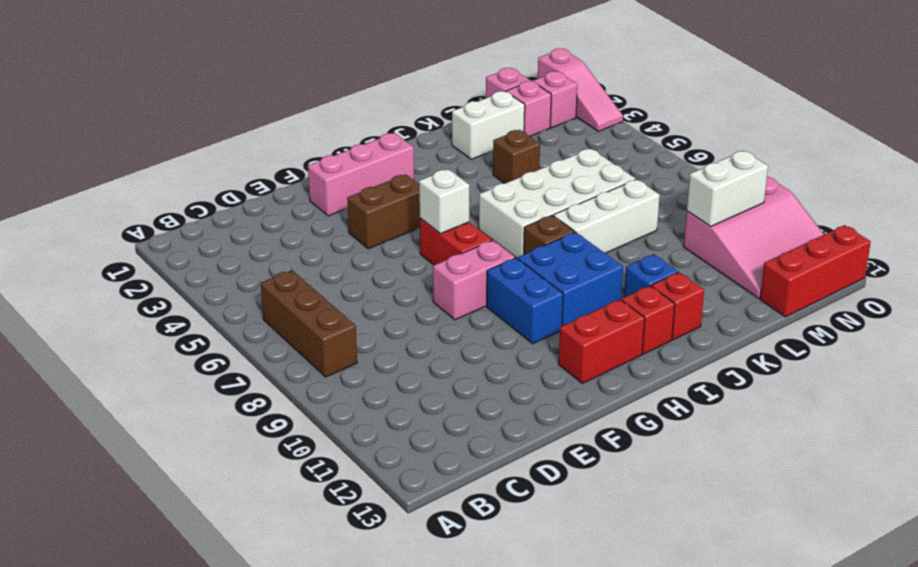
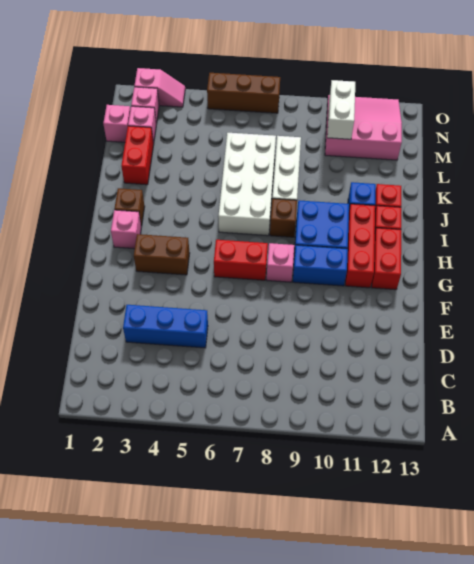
brown brick B6:B8 level 1 -> brown brick O5:O7 level 1
none -> blue brick D3:D5 level 1
pink brick F2:H2 level 1 -> pink brick H2 level 1
brown brick F4:G4 level 1 -> brown brick G3:G4 level 1
pink brick F8:G8 level 1 -> pink brick G8 level 1
white brick G6 level 2 -> none
white brick K2:L2 level 1 -> red brick K2:L2 level 1
brown brick K4 level 1 -> brown brick I2 level 1
pink slope M10:O12 level 1 top 10 -> pink slope M10:O12 level 1 top M
red brick M13:O13 level 1 -> red brick G11:I11 level 1
pink slope O1:O3 level 1 top 1 -> pink slope O2:O3 level 1 top 2

